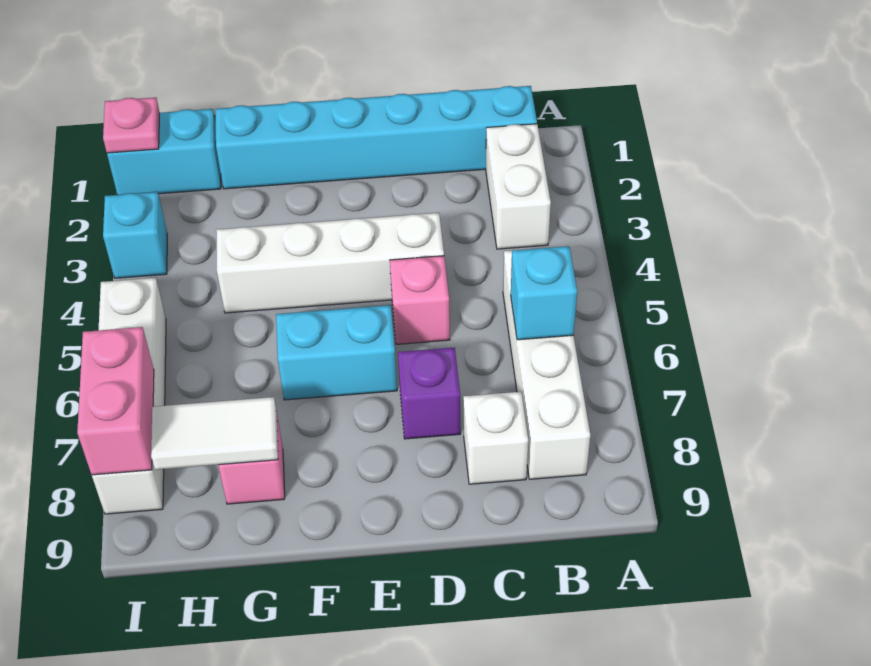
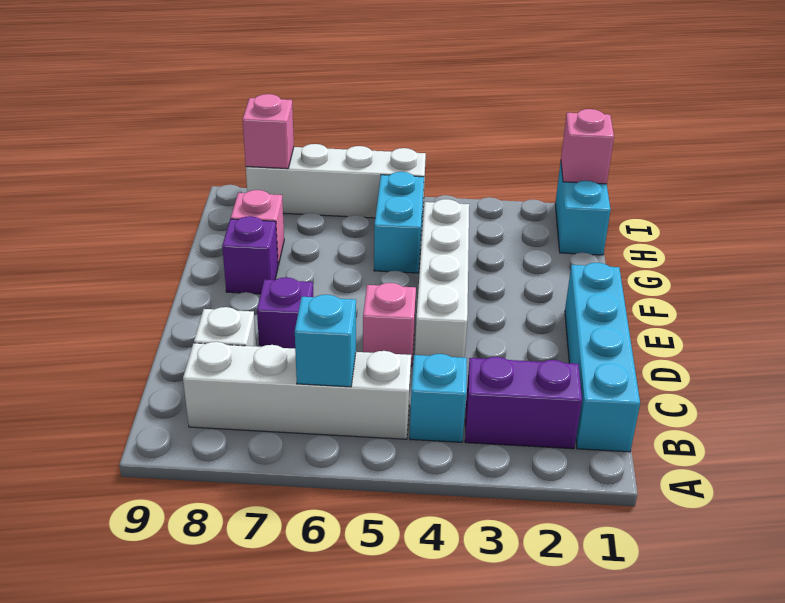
cyan brick B1:G1 level 1 -> cyan brick B1:E1 level 1
white brick B2:B3 level 1 -> purple brick B2:B3 level 1
cyan brick E6:F6 level 1 -> cyan brick G5:H5 level 1
none -> purple brick F8 level 1
white tile G8:H8 level 2 -> none
pink plate I1 level 2 -> pink brick I1 level 2
cyan brick I3 level 1 -> cyan brick B4 level 1
pink brick I7:I8 level 2 -> pink brick I8 level 2

